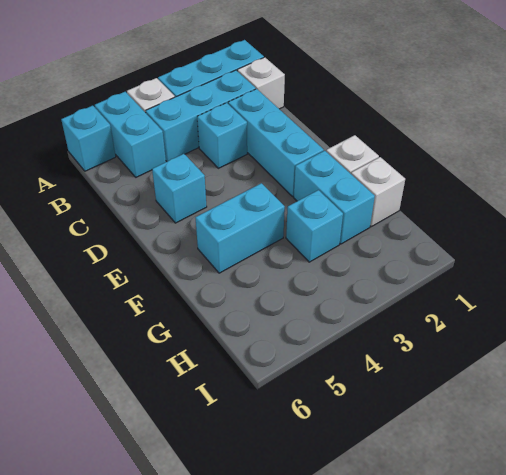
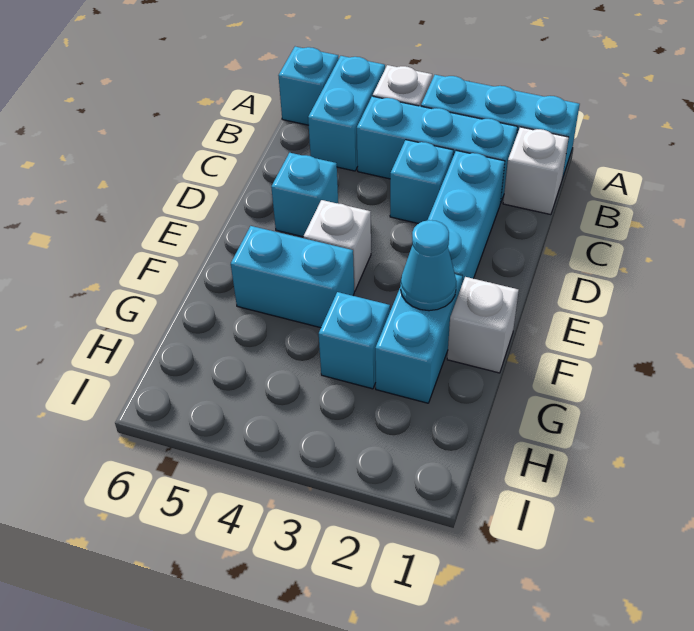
none -> cyan cone F2 level 2
white brick G1 level 1 -> white brick E4 level 1

